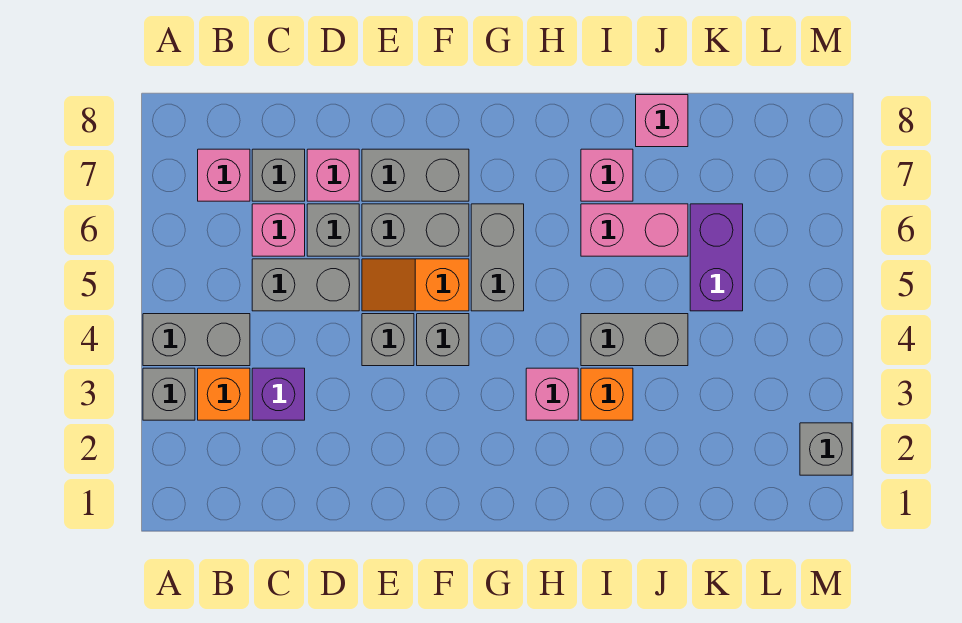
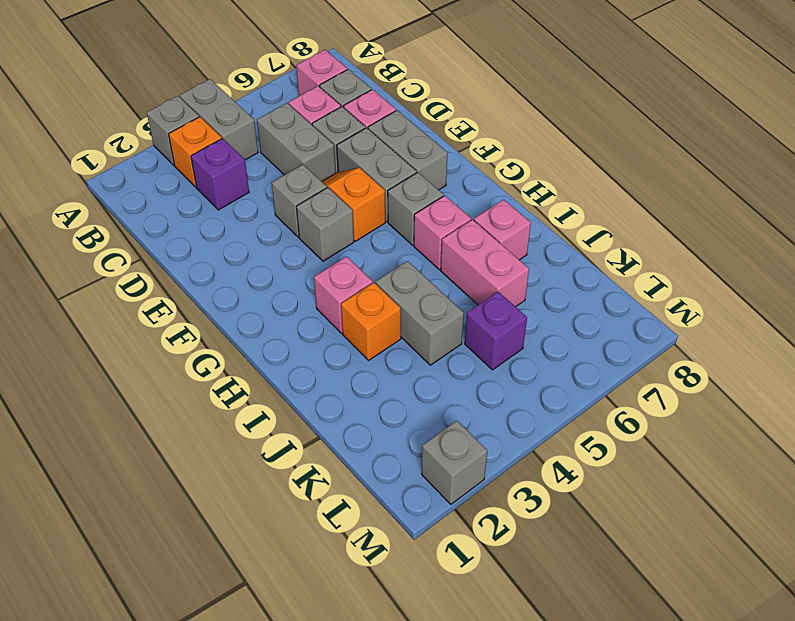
grey brick G5:G6 level 1 -> grey brick G6 level 1
pink brick J8 level 1 -> pink brick H6 level 1
purple brick K5:K6 level 1 -> purple brick K5 level 1

